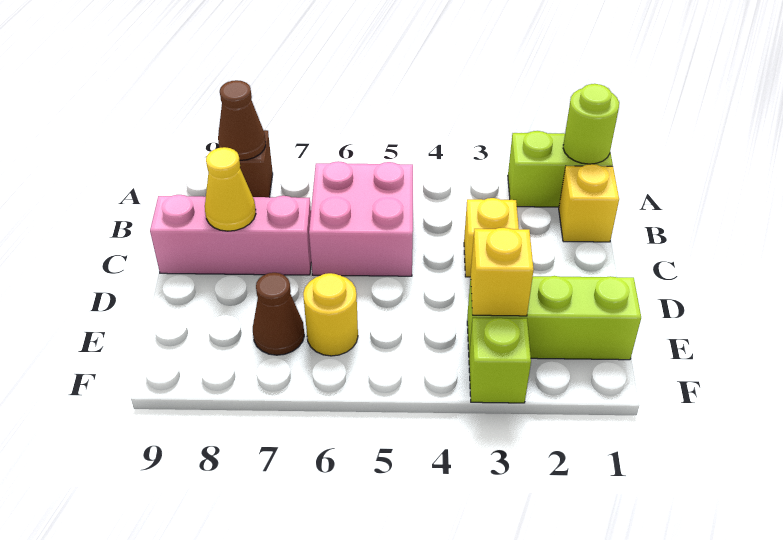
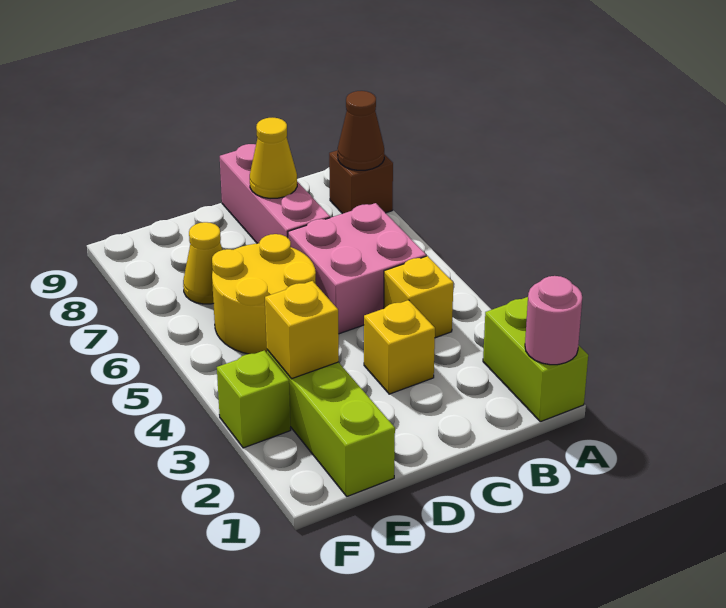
lime round brick A1 level 2 -> pink round brick A1 level 2
yellow brick B1 level 1 -> yellow brick B4 level 1
yellow round brick E6 level 1 -> yellow round brick D5:E6 level 1
brown cone E7 level 1 -> yellow cone E7 level 1

